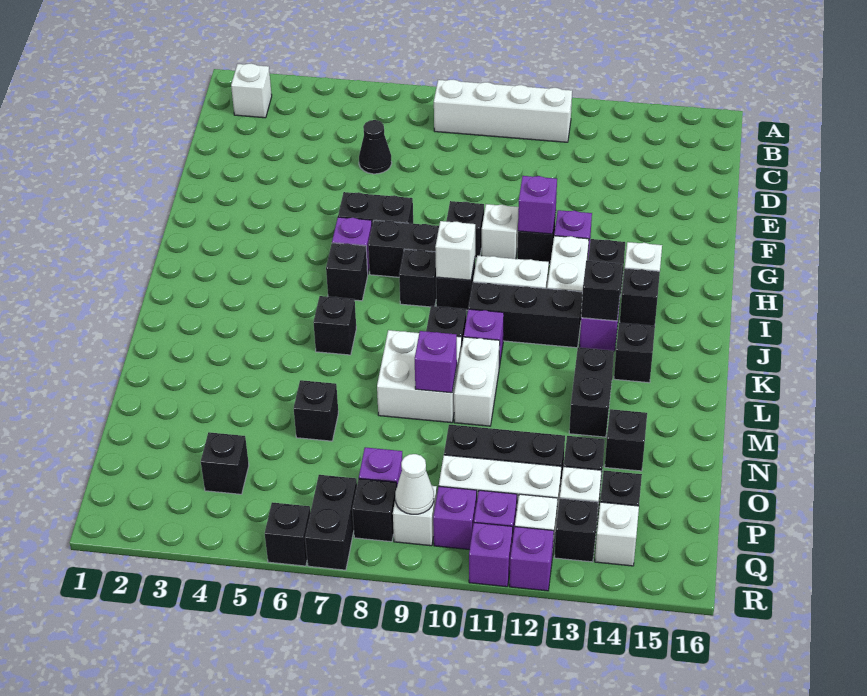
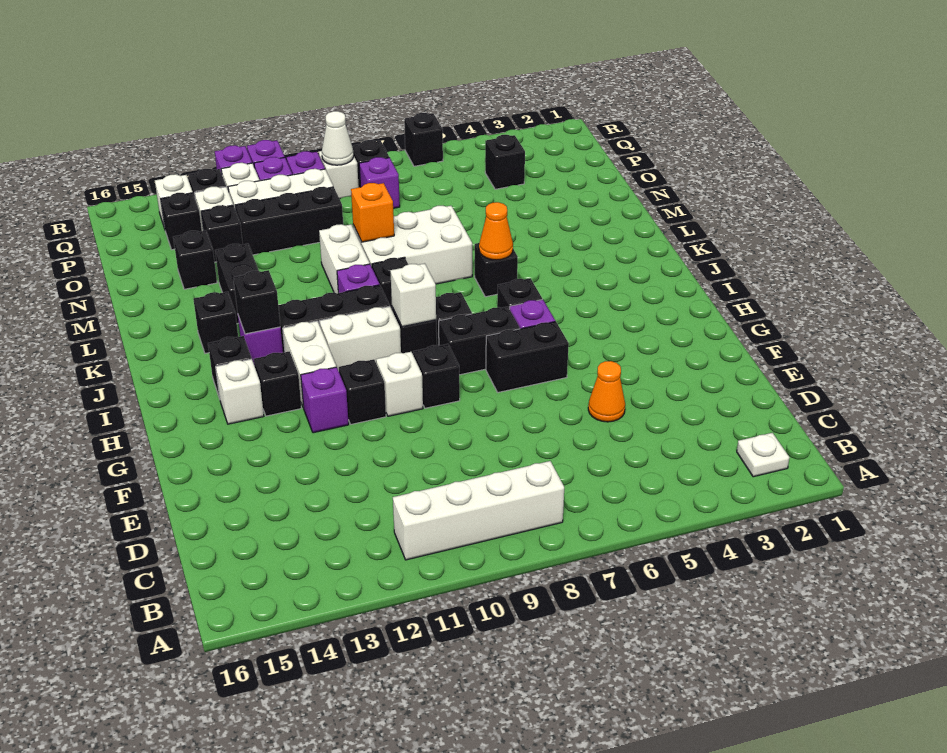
white brick B2 level 1 -> white plate B2 level 1
black cone D6 level 1 -> none
none -> orange cone E5 level 1
purple brick G11 level 2 -> none
none -> orange cone K6 level 2
white brick L8:M9 level 1 -> white brick L7:M9 level 1
purple brick M9 level 2 -> orange brick M9 level 2
black brick N6 level 1 -> none
black brick Q7:R7 level 1 -> none

